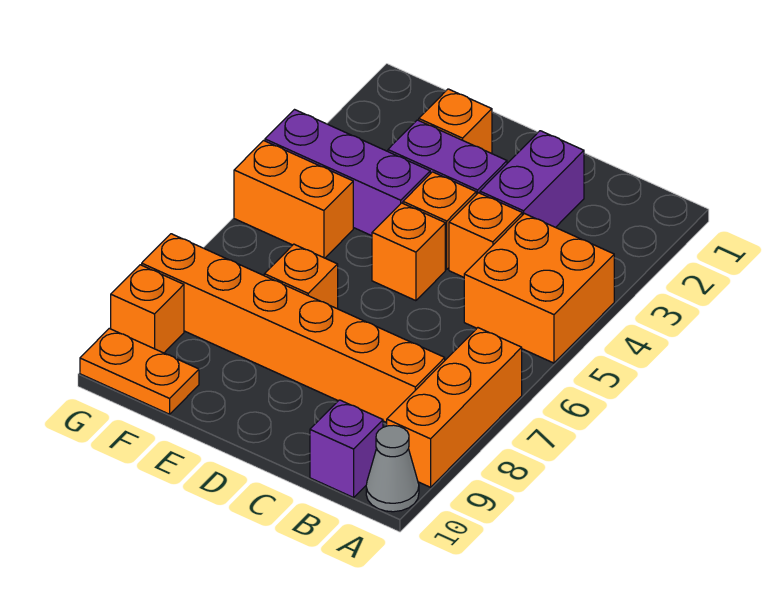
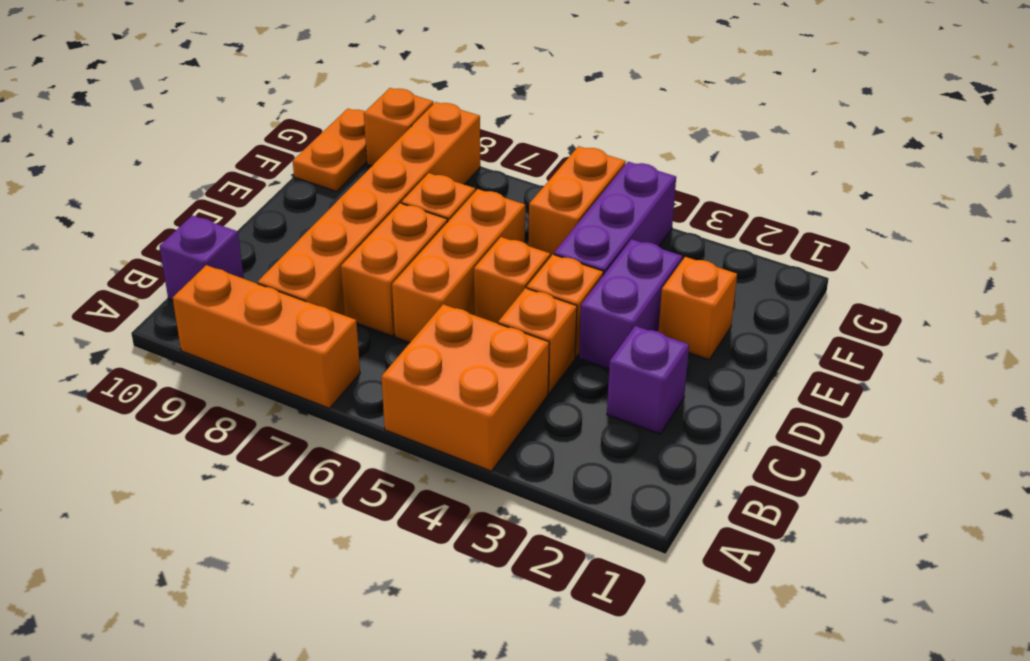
grey cone A10 level 1 -> none
purple brick C2:C3 level 1 -> purple brick C2 level 1
none -> orange brick C6:E6 level 1
none -> orange brick C7:D7 level 1

